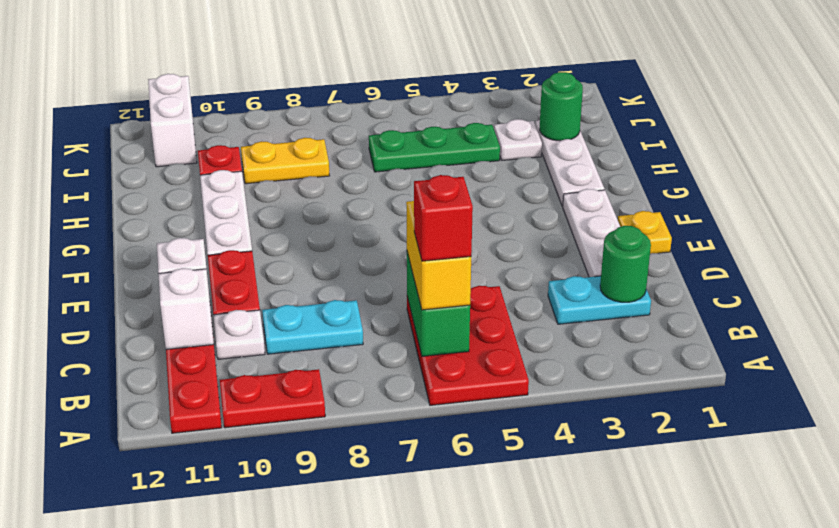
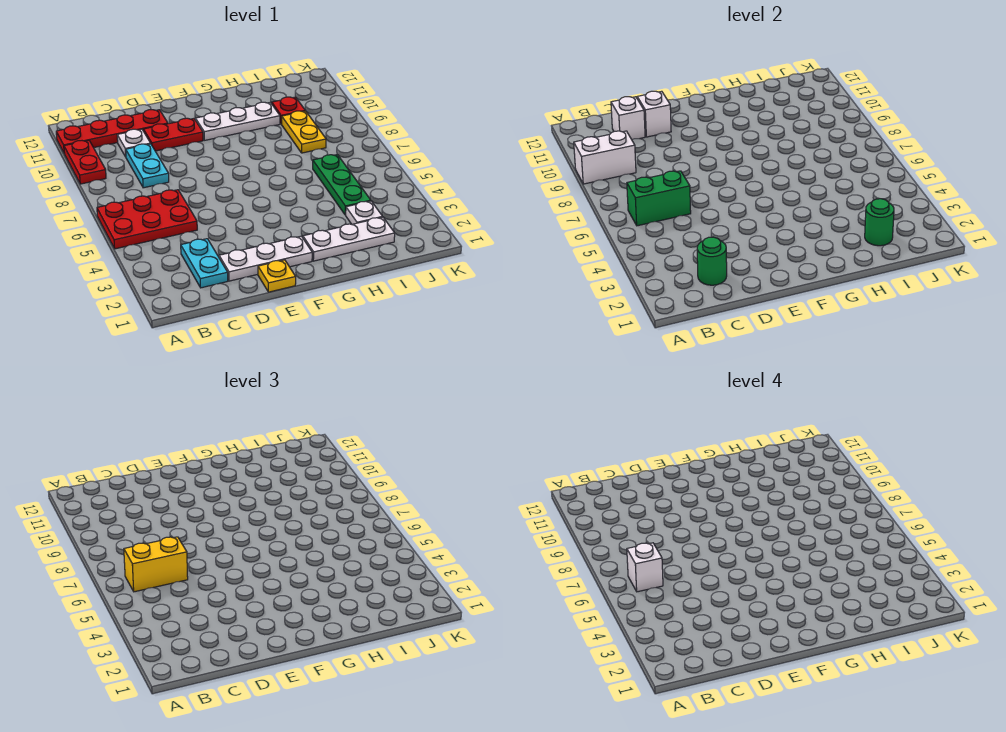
red brick B6 level 4 -> white brick B6 level 4
white brick J11:K11 level 1 -> white brick A9:B9 level 2

